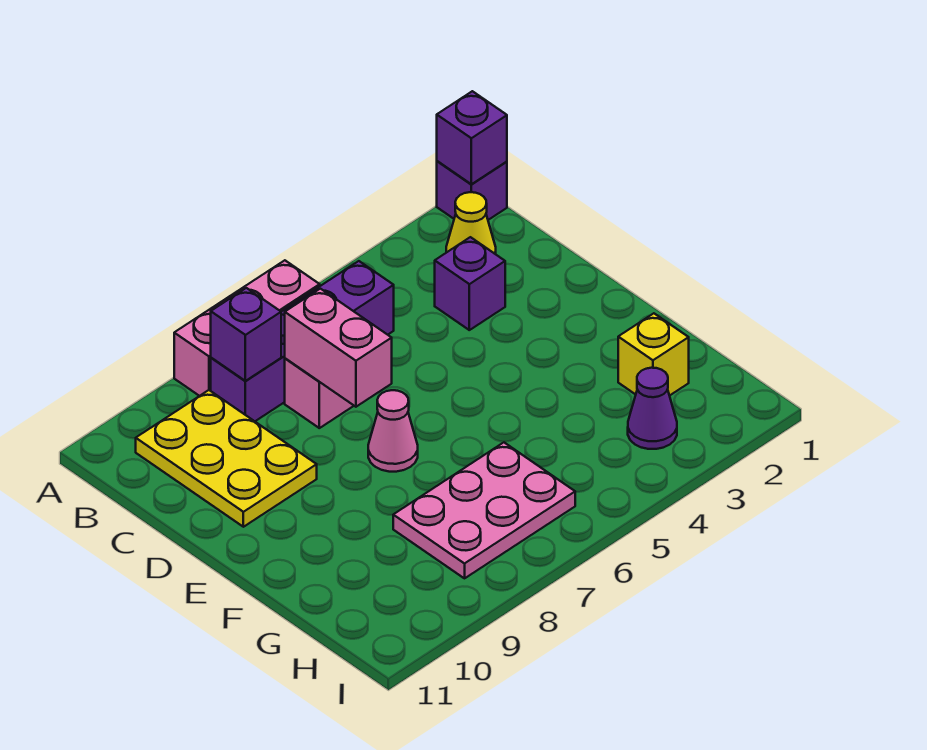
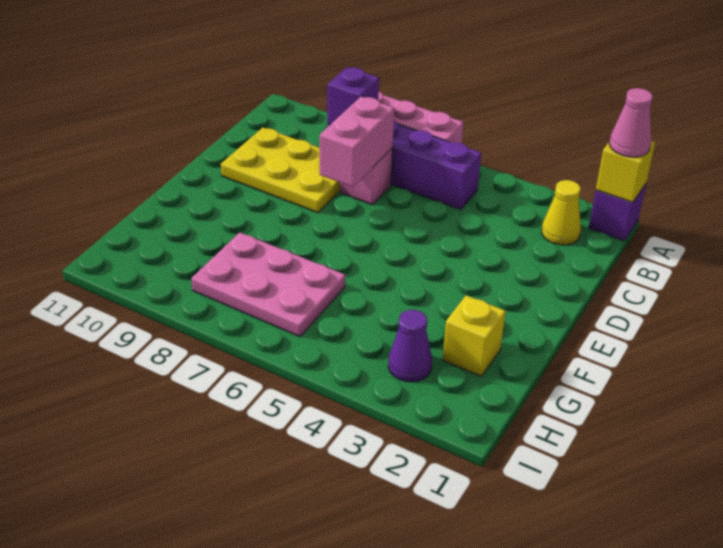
purple brick A1 level 2 -> yellow brick A1 level 2
yellow plate B9:D10 level 1 -> yellow plate C8:D10 level 1
purple brick C3 level 1 -> none
pink cone E7 level 1 -> pink cone A1 level 3

